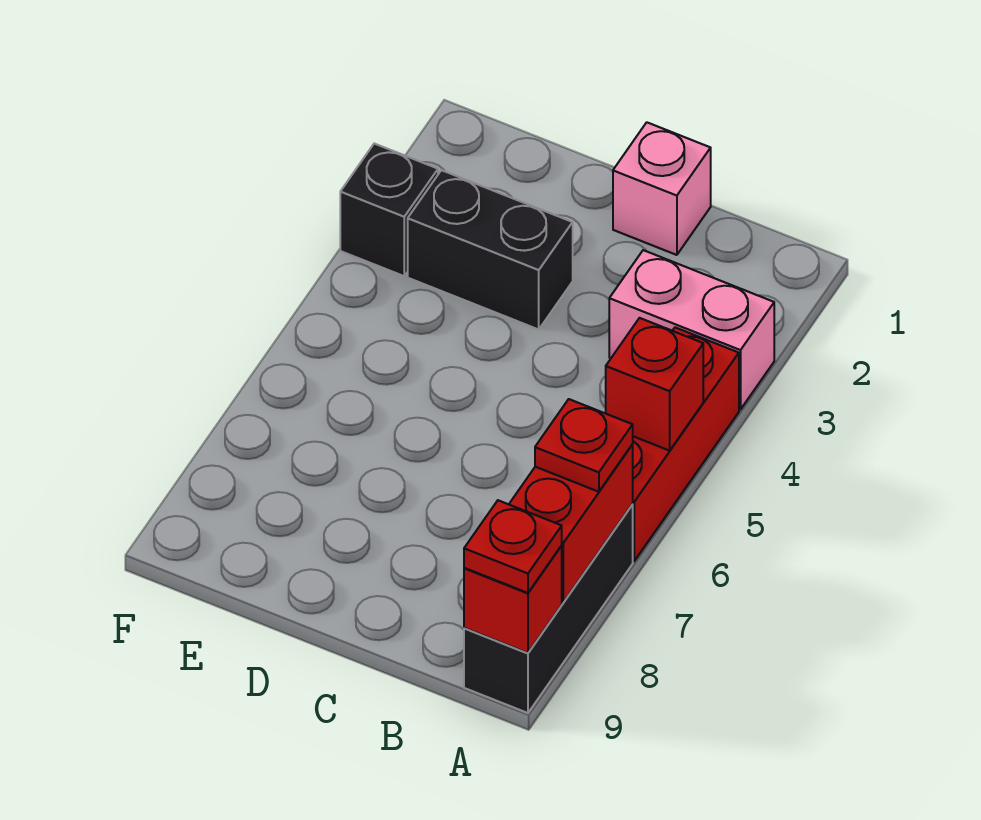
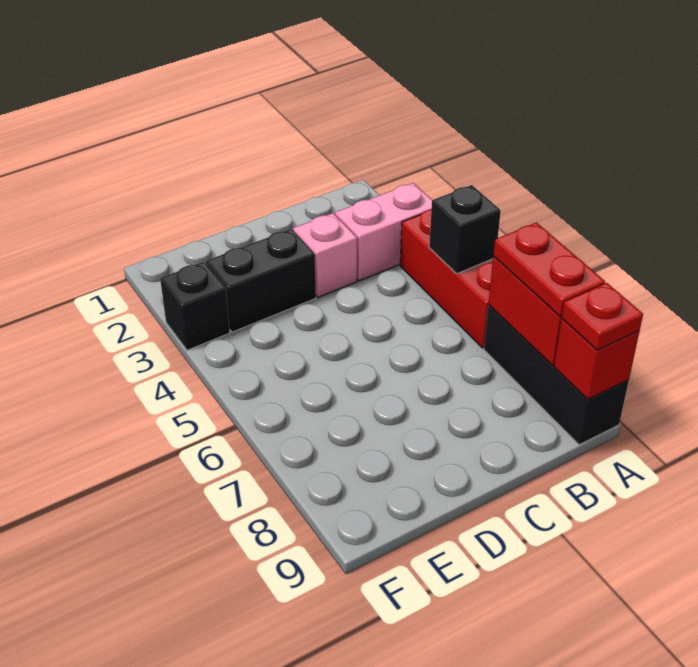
red brick A5 level 2 -> black brick A5 level 2
red plate A7 level 3 -> red plate A7:A8 level 3
pink brick C1 level 1 -> pink brick C3 level 1

